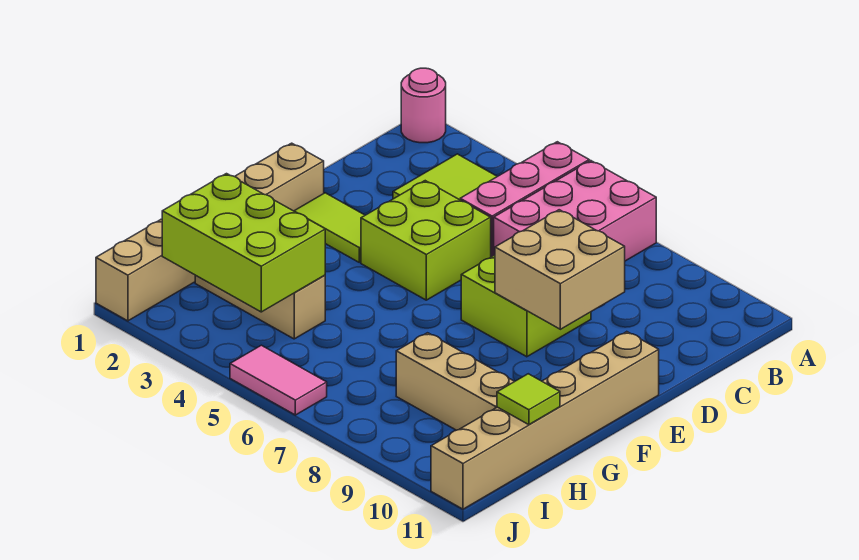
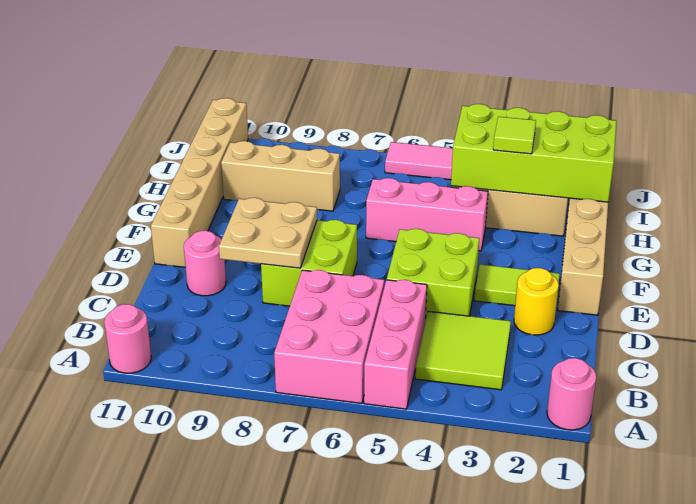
none -> pink round brick A11 level 1
none -> yellow round brick D2 level 1
tan brick D8:E9 level 2 -> tan plate D8:E9 level 2
none -> pink round brick D10 level 1
none -> pink brick G4:G6 level 1
lime brick H2:I4 level 2 -> lime brick H1:I4 level 2
lime tile H11 level 2 -> lime tile H3 level 3

